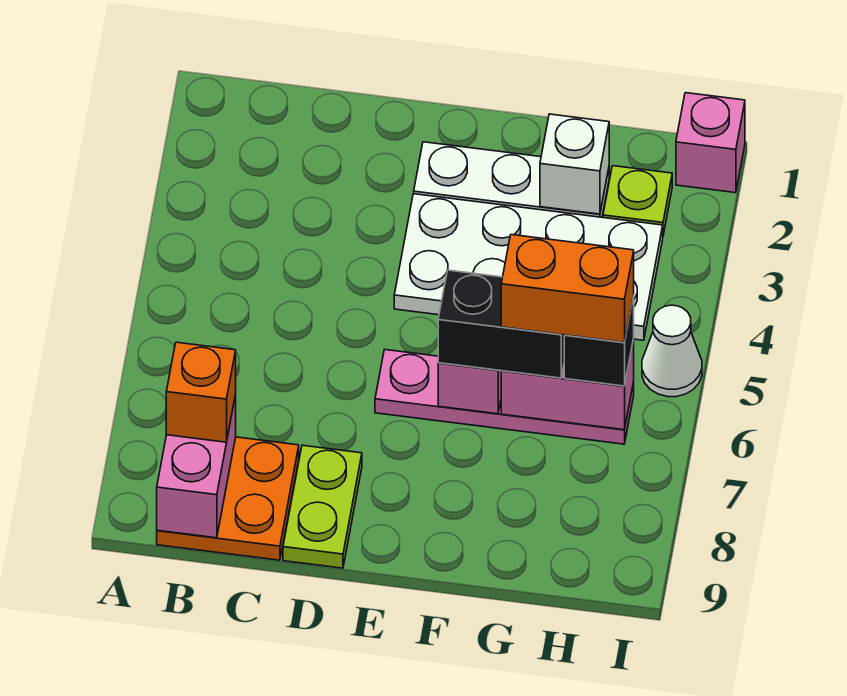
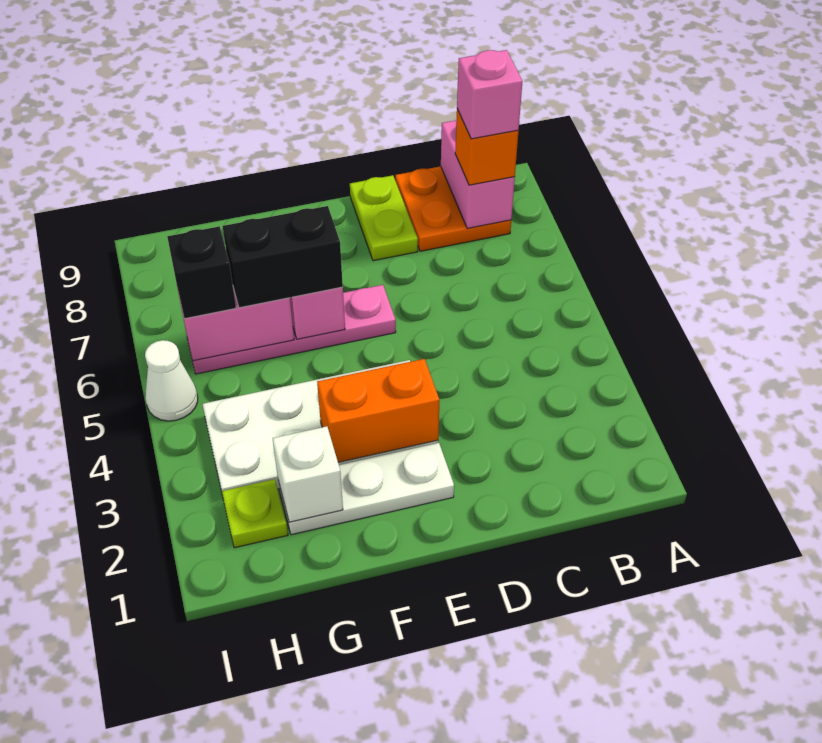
orange brick G6:H6 level 4 -> orange brick E3:F3 level 2
pink brick I1 level 1 -> pink brick B8 level 4

